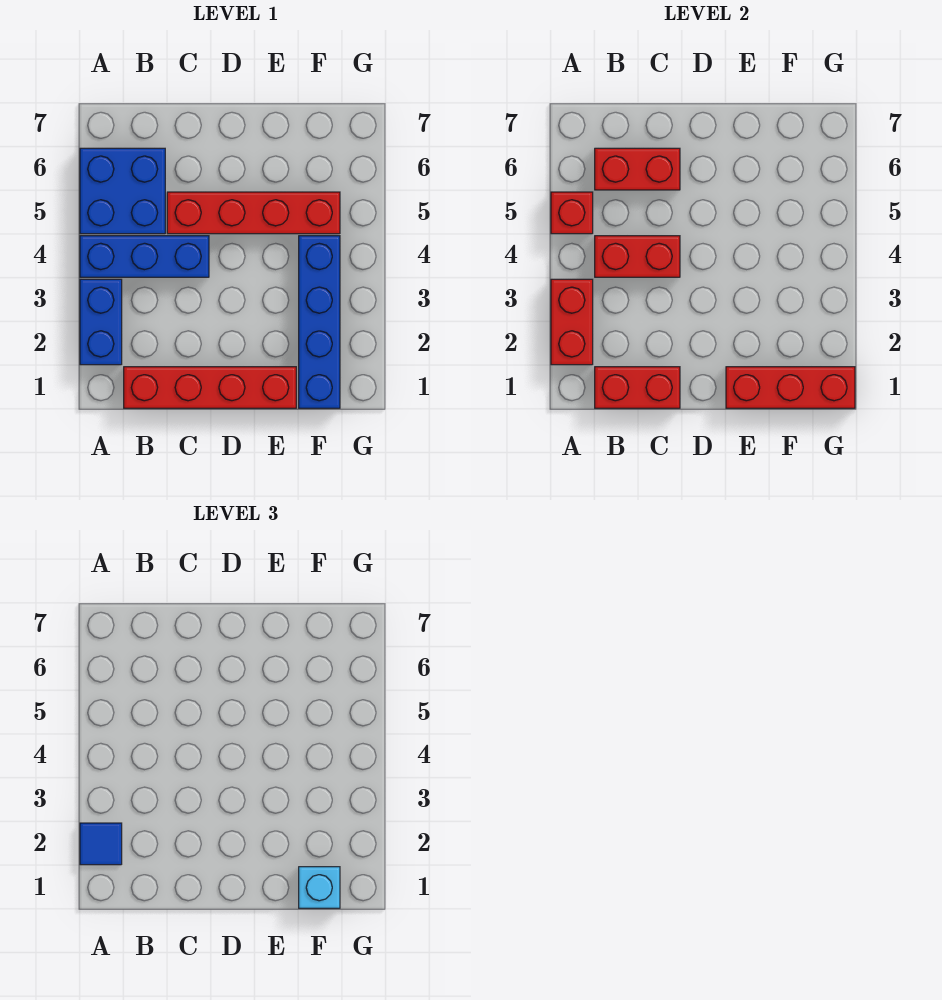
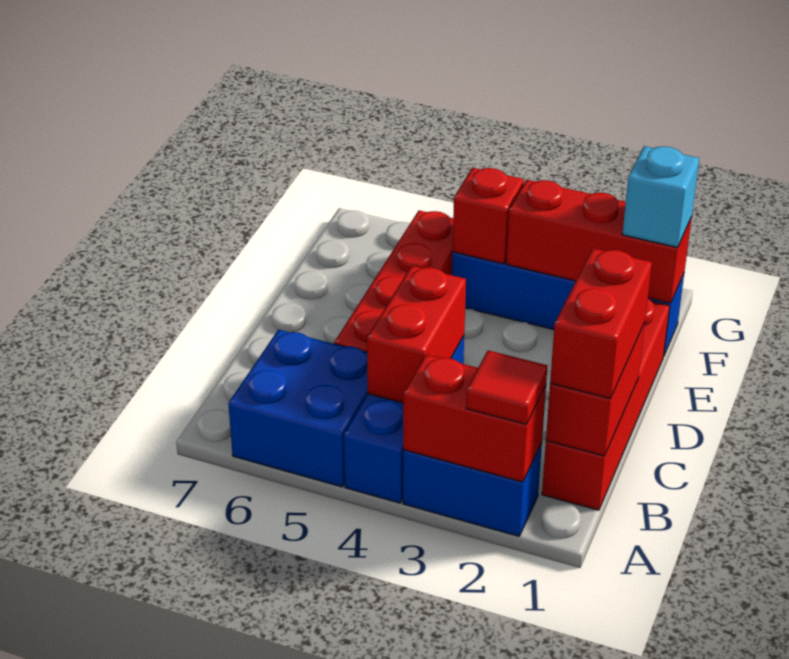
blue tile A2 level 3 -> red tile A2 level 3
red brick A5 level 2 -> red brick F4 level 2
red brick B6:C6 level 2 -> red brick B1:C1 level 3
red brick E1:G1 level 2 -> red brick F1:F3 level 2

